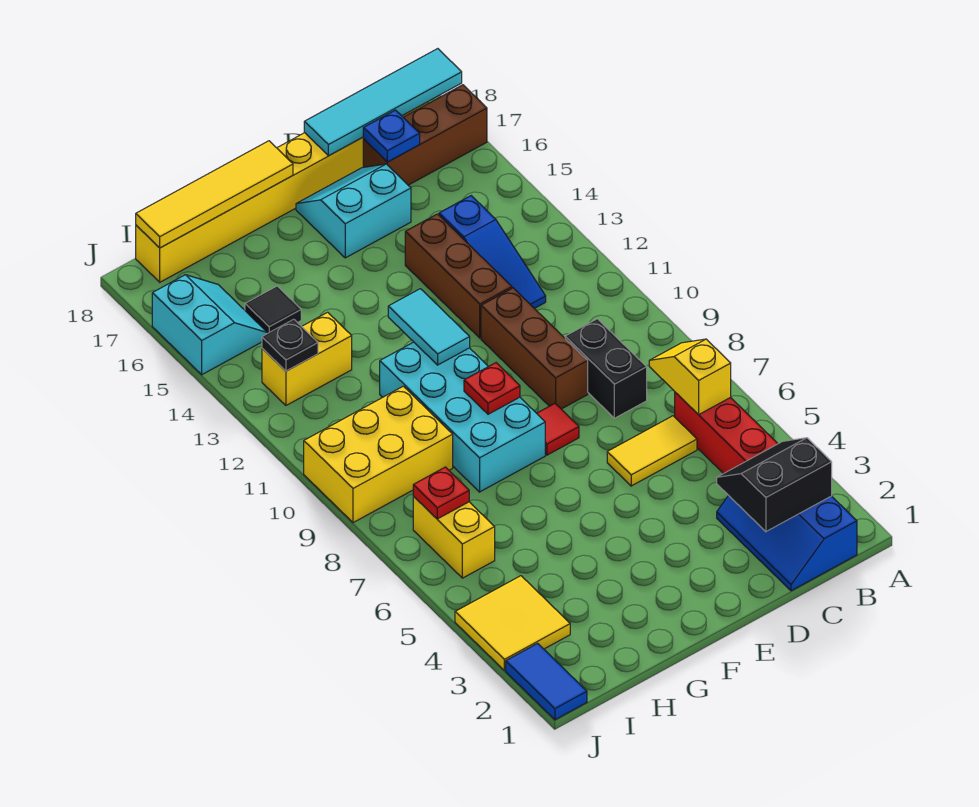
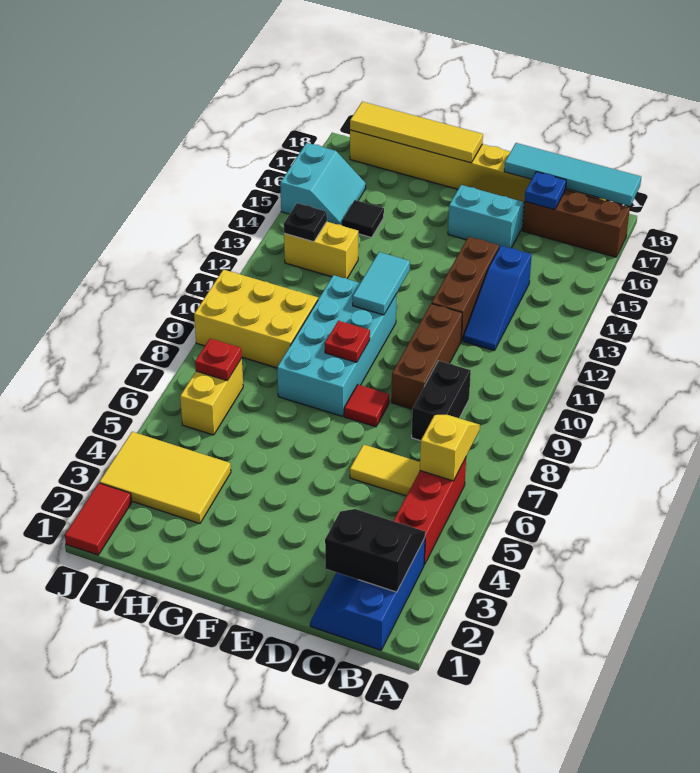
yellow tile I3:J4 level 1 -> yellow tile H3:J4 level 1
blue tile J1:J2 level 1 -> red tile J1:J2 level 1

